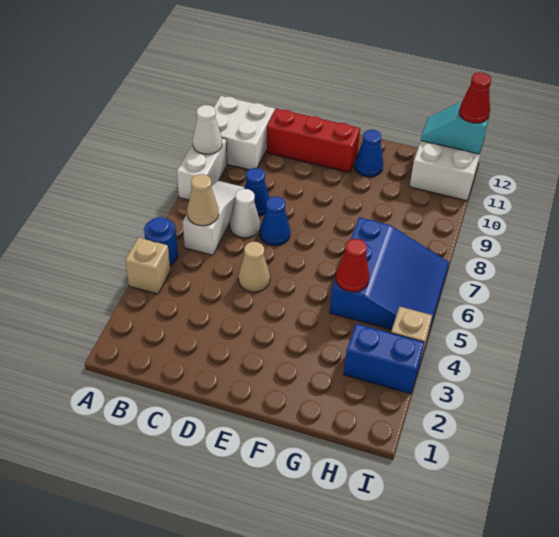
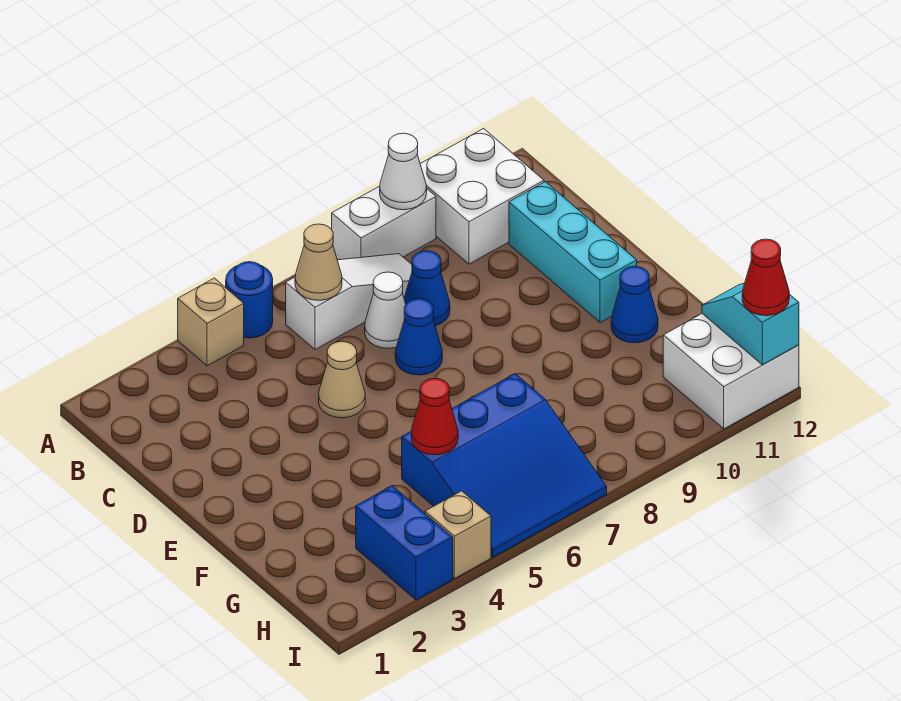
red brick C11:E11 level 1 -> cyan brick C11:E11 level 1

